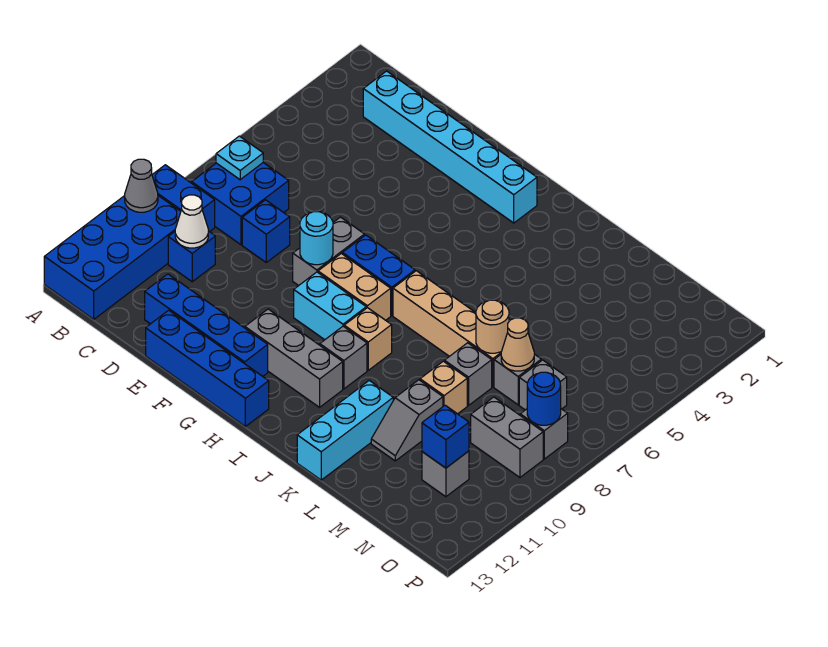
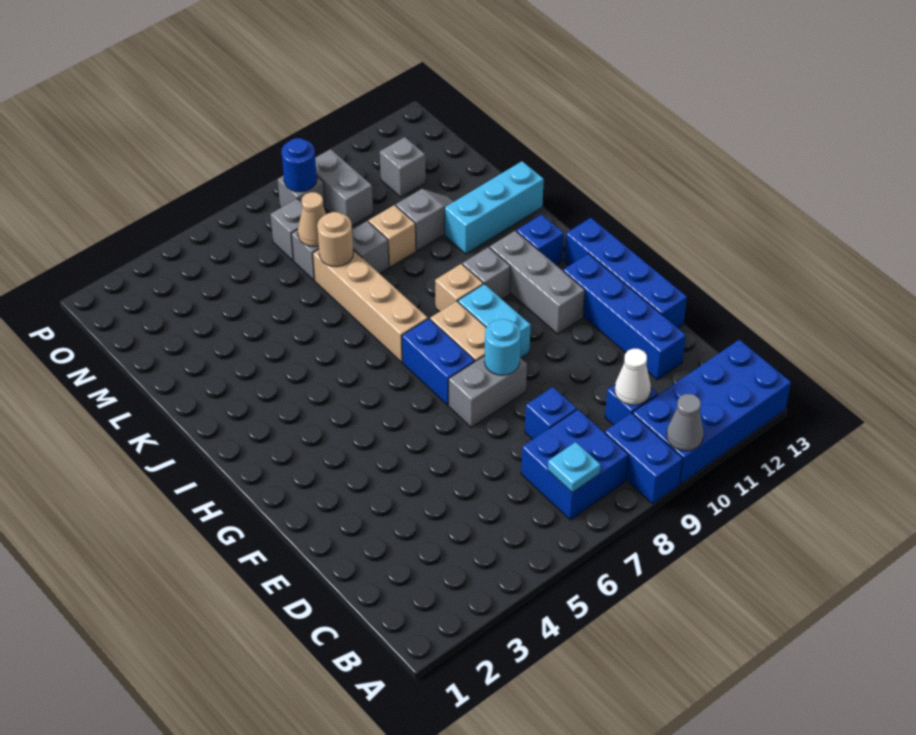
cyan brick C2:H2 level 1 -> none
blue brick N11 level 2 -> blue brick I12 level 1

